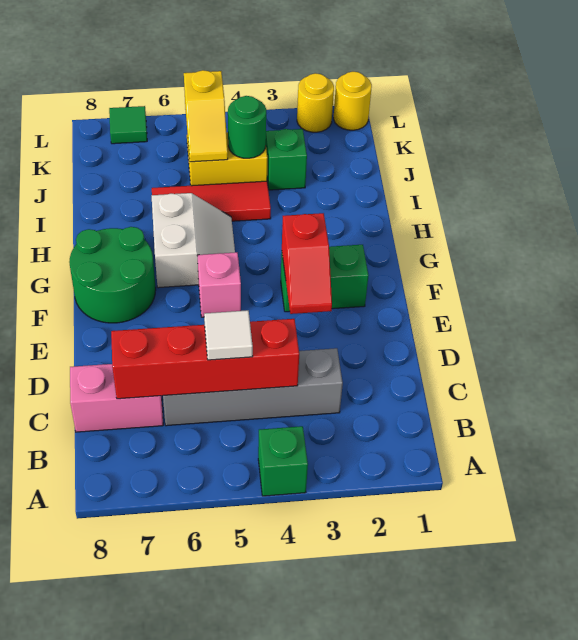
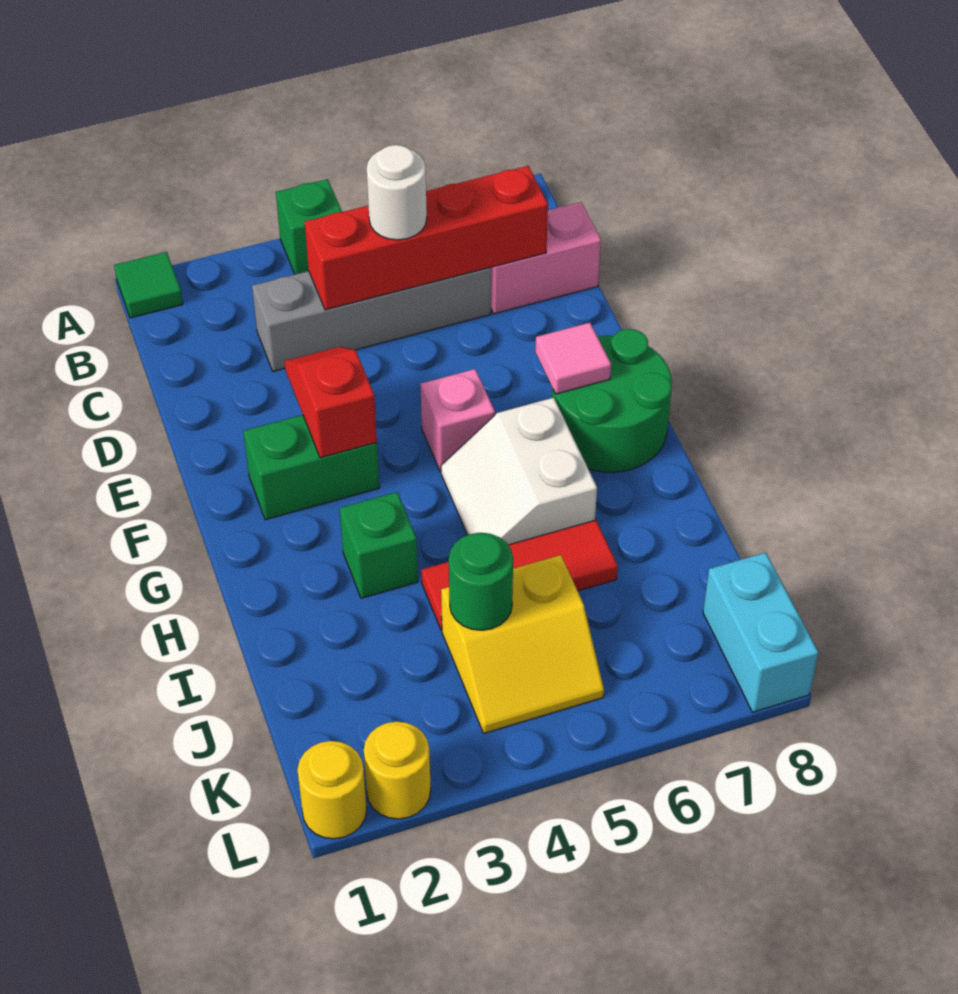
white tile C5 level 3 -> white round brick C5 level 3
none -> pink tile F7 level 2
green brick J3 level 1 -> green brick H3 level 1
yellow slope J5:K5 level 2 top K -> none
none -> cyan brick K8:L8 level 1
green tile L7 level 1 -> green tile A1 level 1

